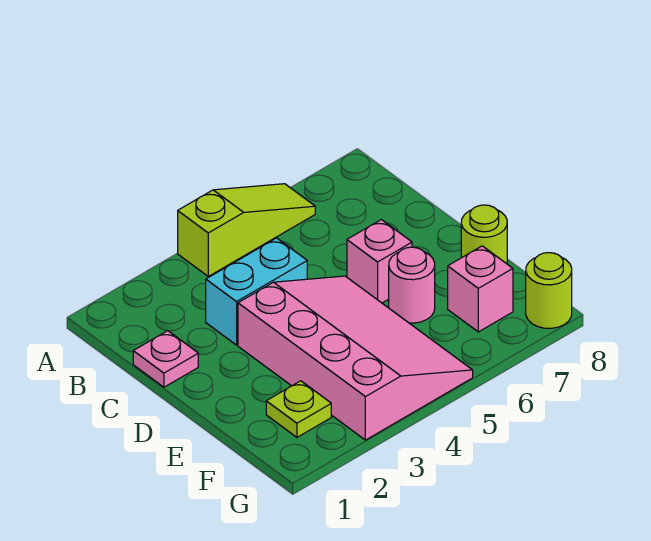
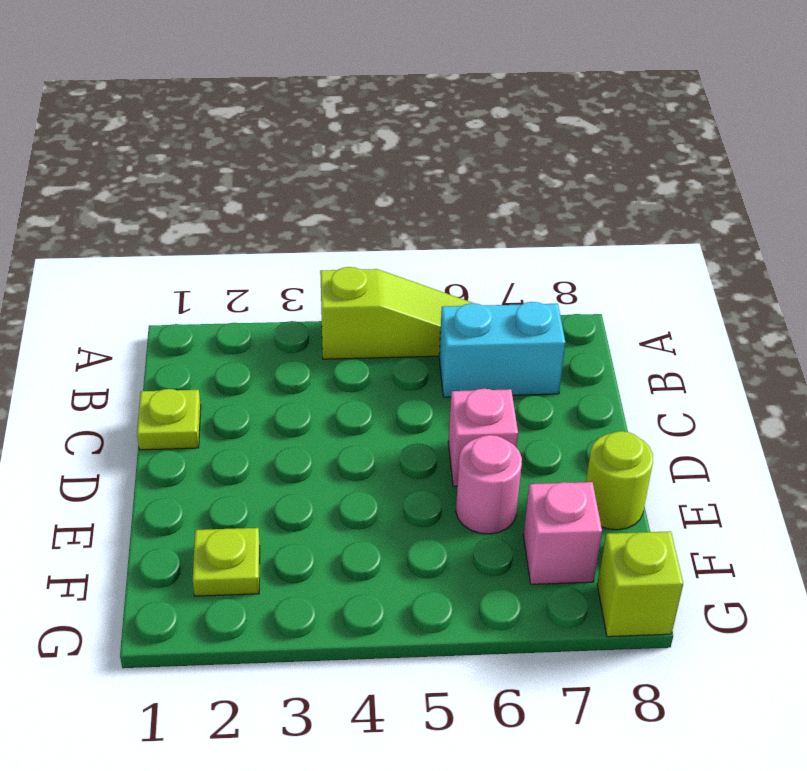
pink plate C1 level 1 -> lime plate C1 level 1
cyan brick C3:C4 level 1 -> cyan brick B6:B7 level 1
pink slope D3:G5 level 1 top 3 -> none
lime round brick G8 level 1 -> lime brick G8 level 1

